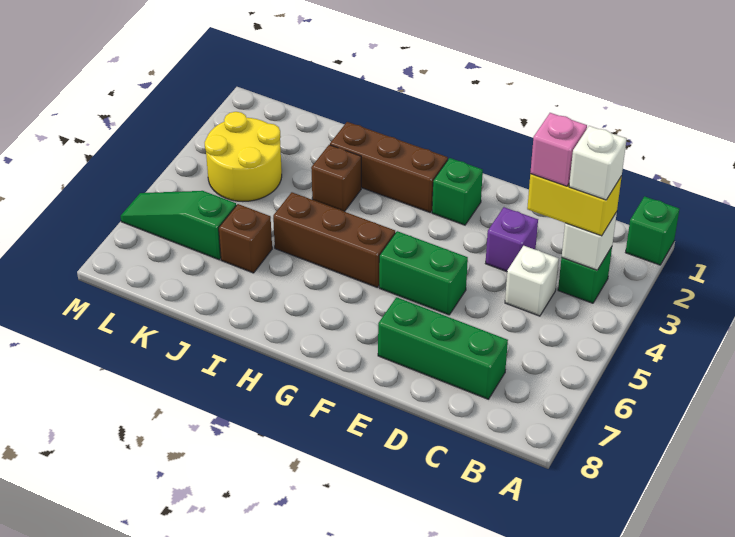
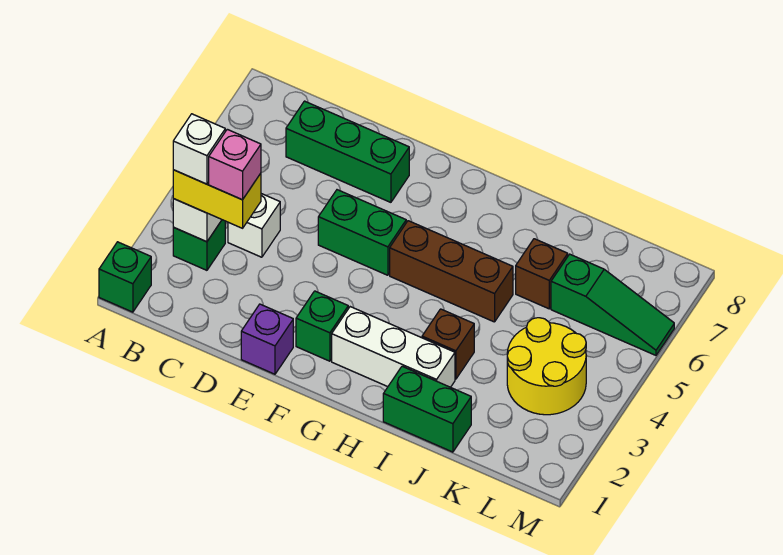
purple brick D3 level 1 -> purple brick E1 level 1
brown brick G2:I2 level 1 -> white brick G2:I2 level 1
none -> green brick I1:J1 level 1

